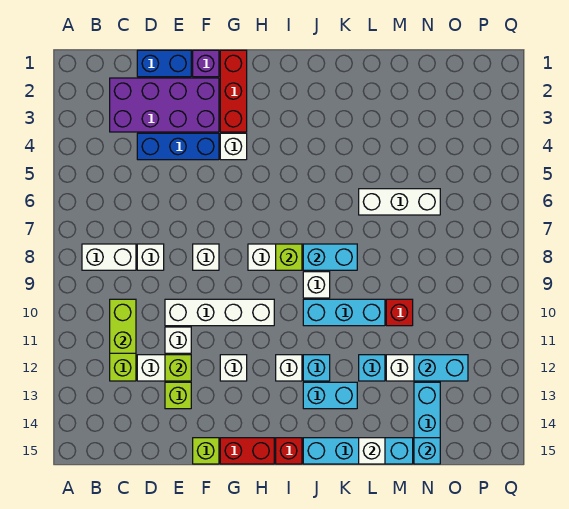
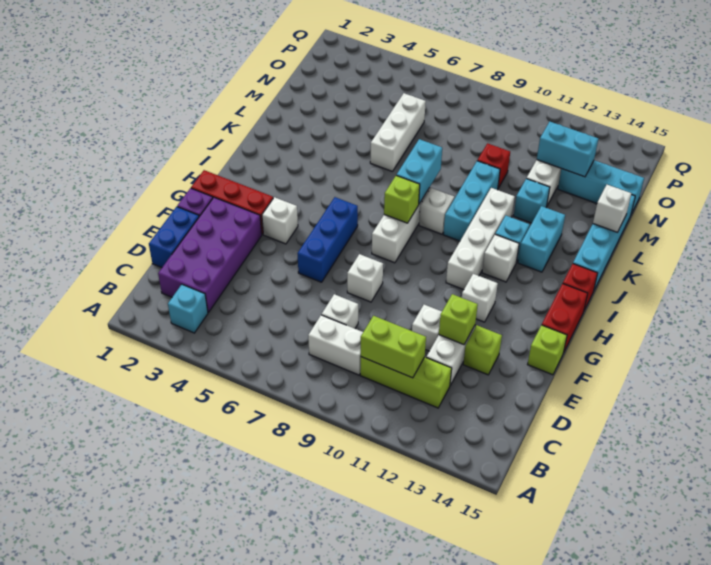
white brick B8:C8 level 1 -> white brick C8:C9 level 1
blue brick D4:F4 level 1 -> blue brick F6:H6 level 1
white brick E10:H10 level 1 -> white brick H11:K11 level 1
cyan brick N12:O12 level 2 -> cyan brick N12:N13 level 2
cyan brick N15 level 2 -> cyan brick B3 level 1

